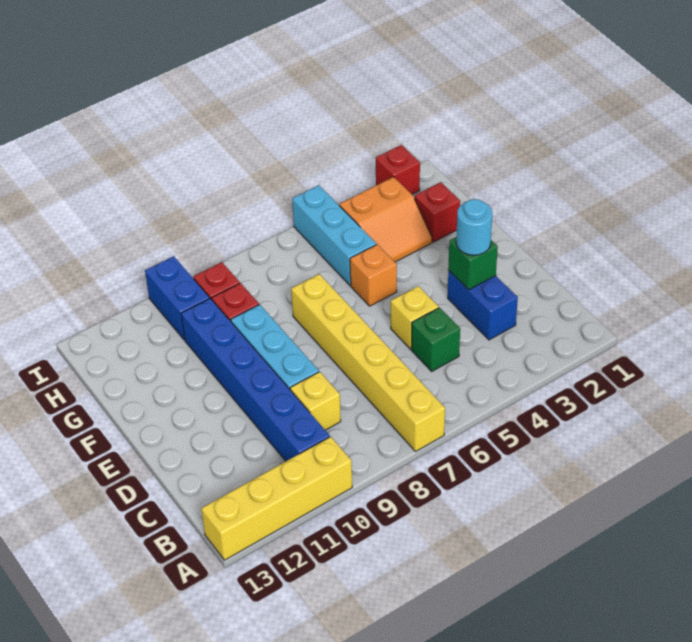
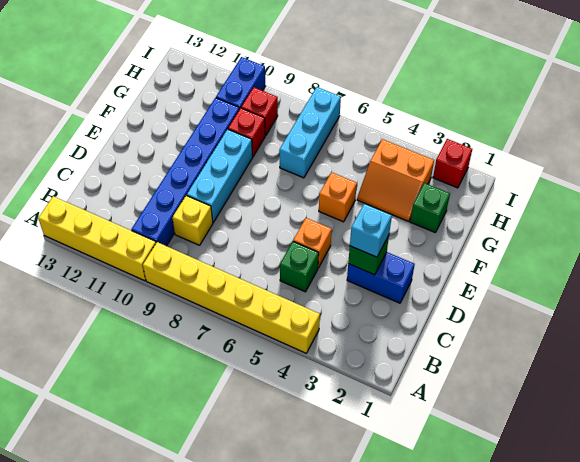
yellow brick A7:F7 level 1 -> yellow brick A4:A9 level 1
blue brick C3:D3 level 1 -> blue brick D2:D3 level 1
cyan round brick D3 level 3 -> cyan brick D3 level 3
yellow brick D5 level 1 -> orange brick D5 level 1
red brick G2 level 1 -> green brick G2 level 1
cyan brick G5:I5 level 1 -> cyan brick G7:I7 level 1

